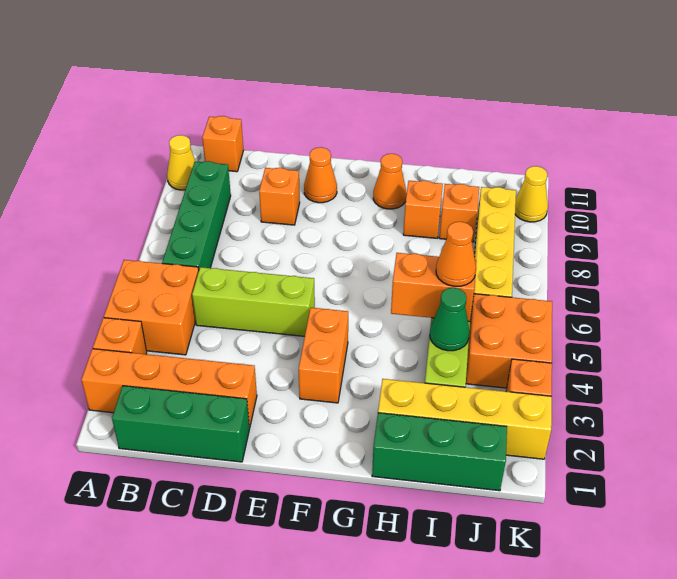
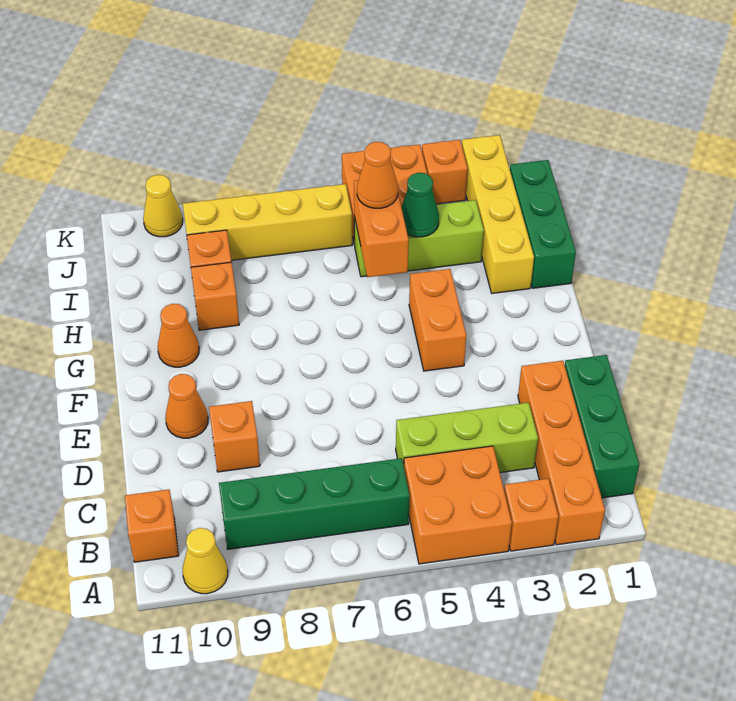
lime brick C5:E5 level 1 -> lime brick C3:C5 level 1
orange brick F3:F4 level 1 -> orange brick F4:G4 level 1

